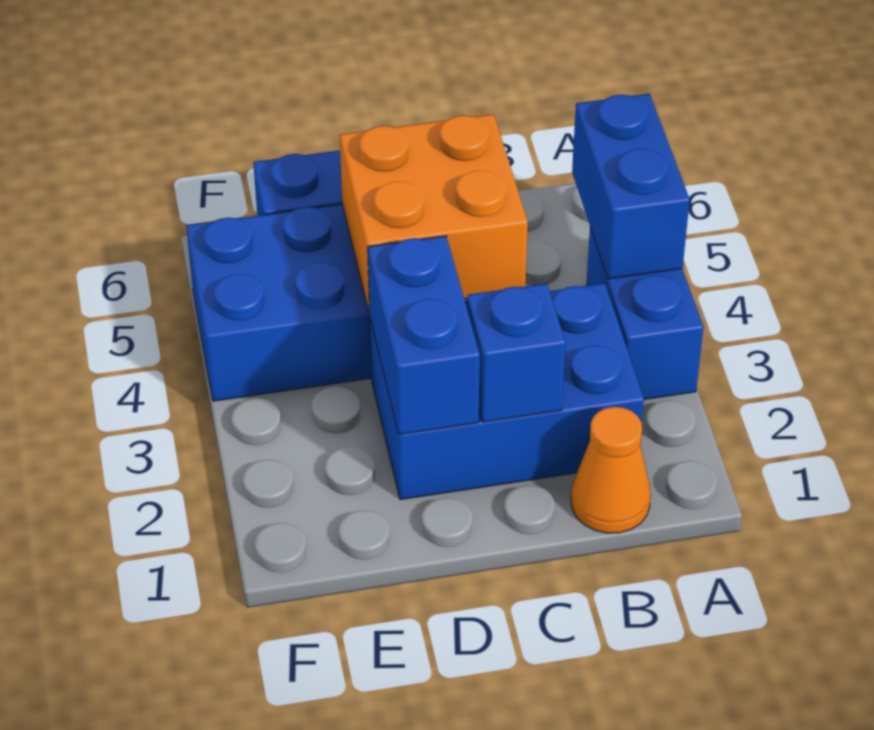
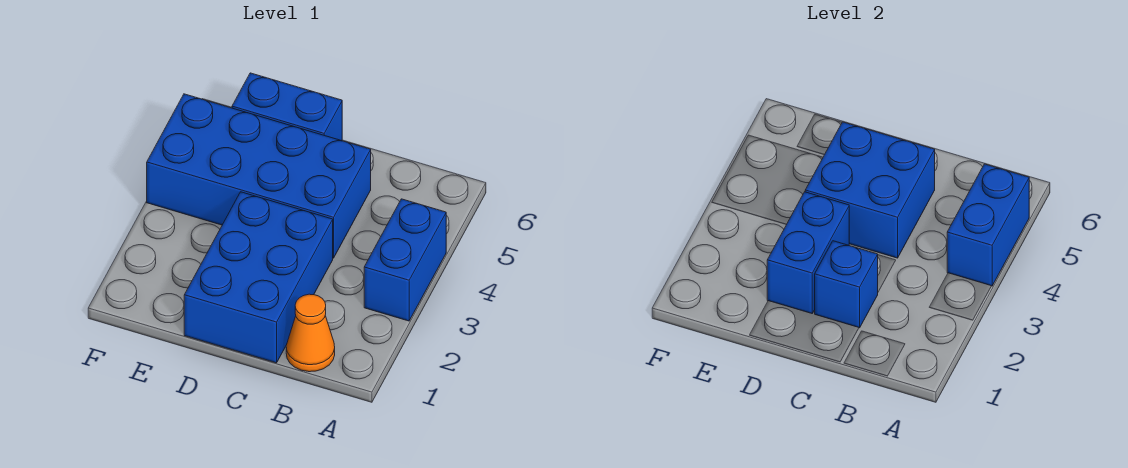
blue brick B2:D3 level 1 -> blue brick C1:D3 level 1
orange brick C4:D5 level 2 -> blue brick C4:D5 level 2

